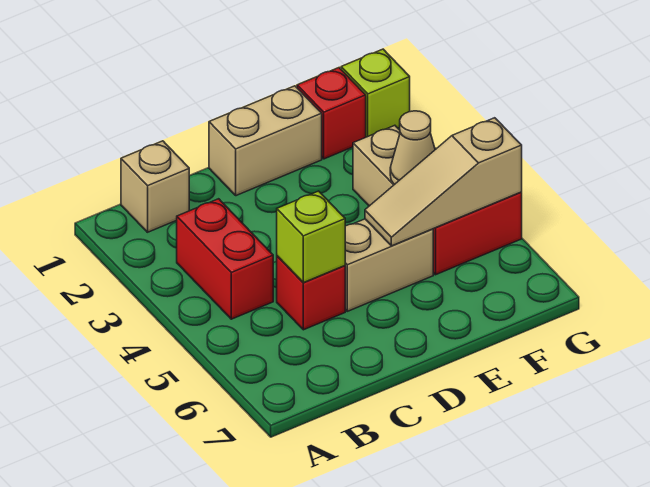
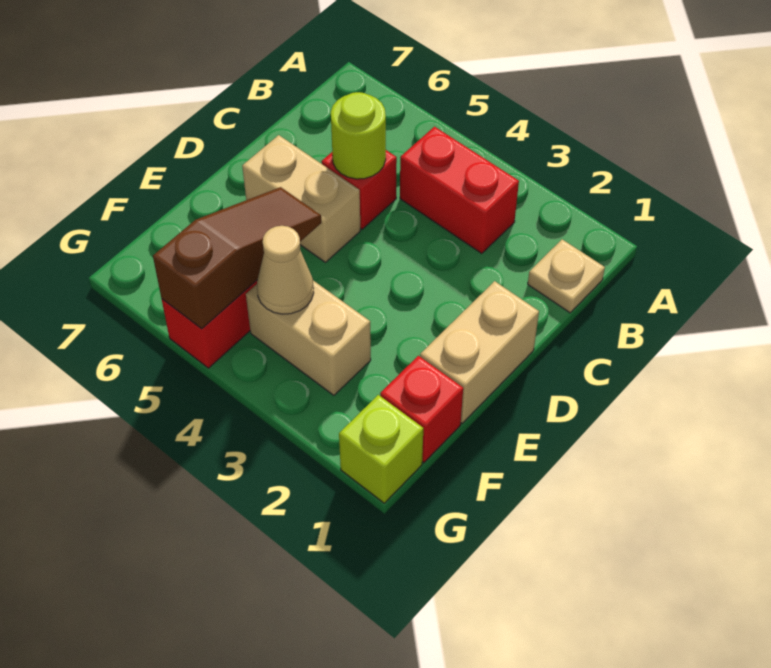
tan brick B1 level 1 -> tan plate B1 level 1
lime brick C5 level 2 -> lime round brick C5 level 2
tan brick D5:E5 level 1 -> tan brick D5:D6 level 1
tan slope E5:G5 level 2 top G -> brown slope E5:G5 level 2 top G

